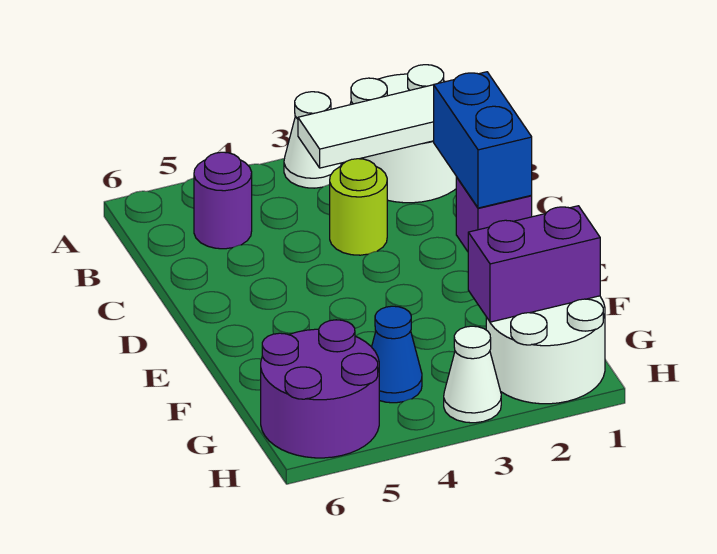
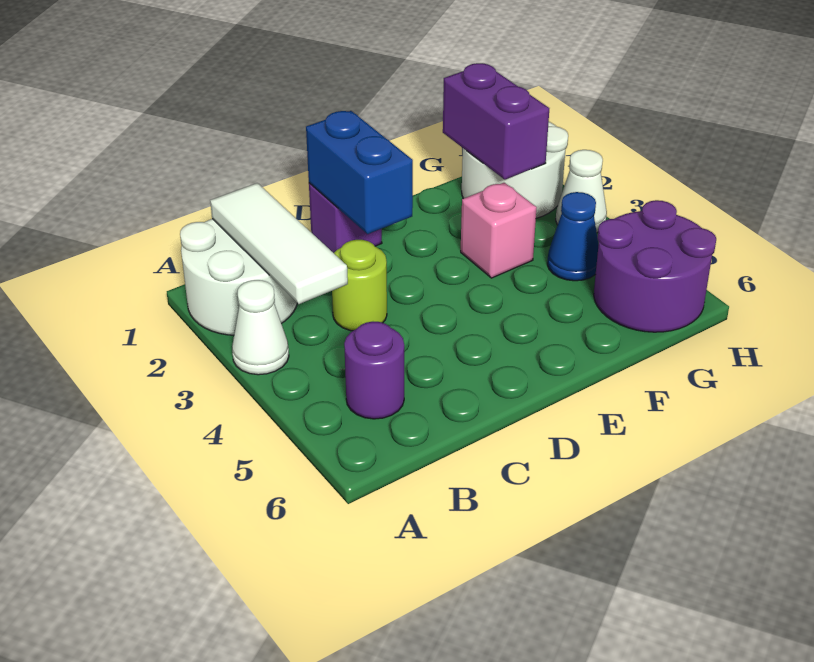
blue brick C1:D1 level 2 -> blue brick D1:D2 level 2
none -> pink brick F3 level 1

